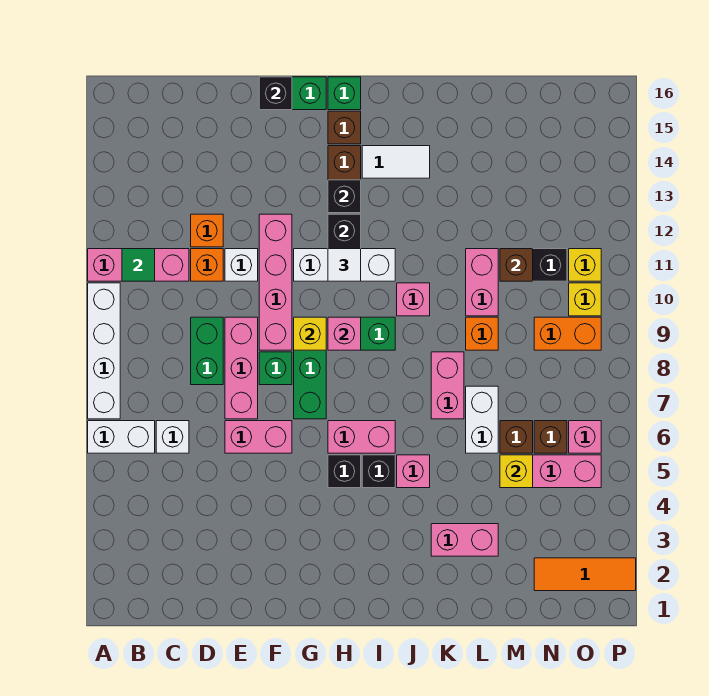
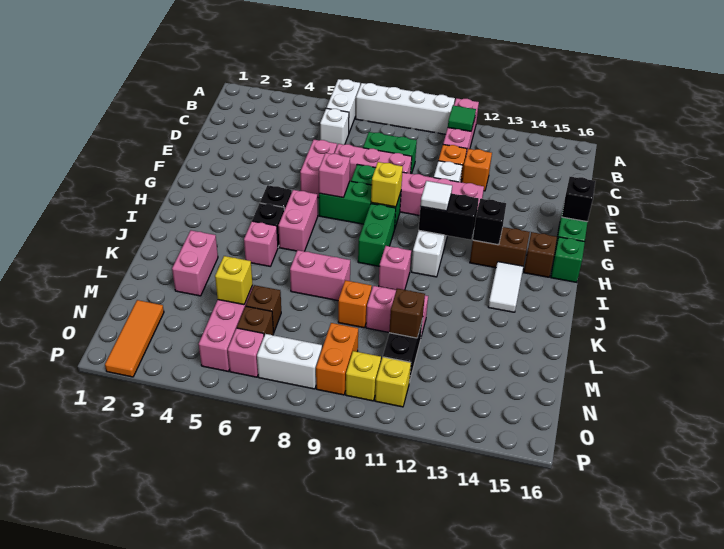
pink brick H9 level 2 -> pink brick G7 level 2
white brick L6:L7 level 1 -> white brick O7:O8 level 1

